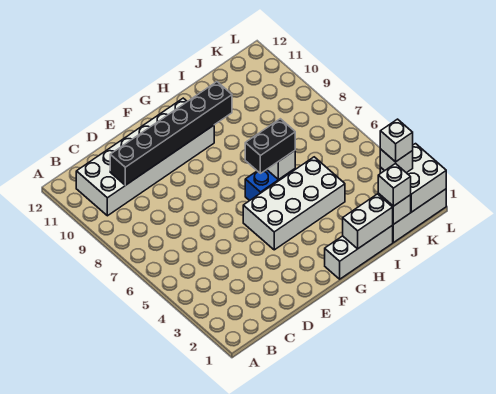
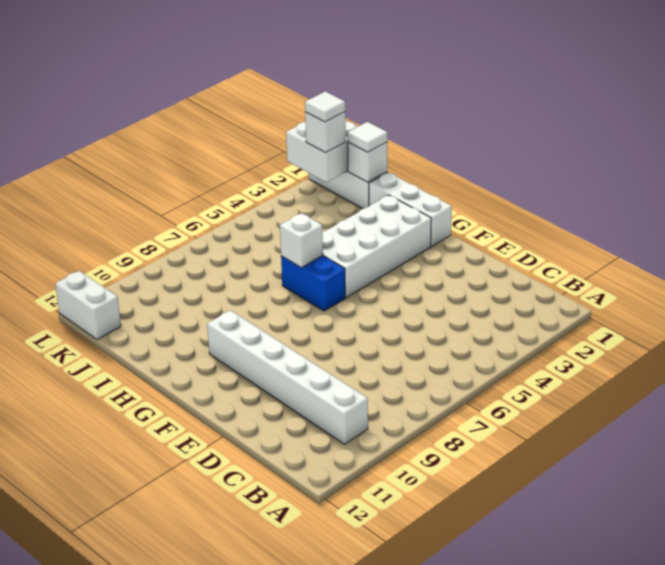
white brick B10:G11 level 1 -> white brick B10:G10 level 1
black brick C10:H10 level 2 -> none
white brick F4:I5 level 1 -> white brick G2:H5 level 1
black brick G6:H6 level 3 -> none
white brick H1:I1 level 2 -> white brick K12:L12 level 1
white brick J1 level 3 -> white tile J1 level 3
white brick K2 level 4 -> white tile K2 level 4

